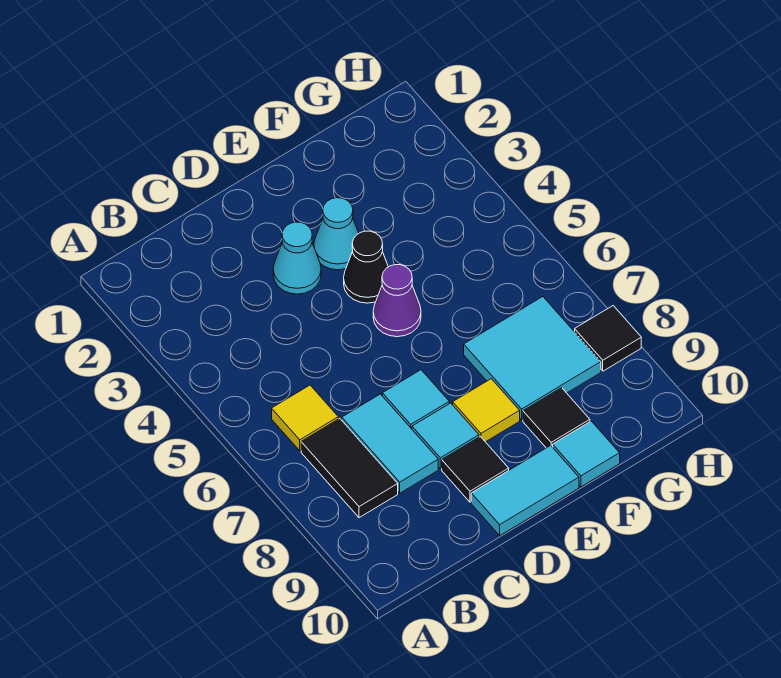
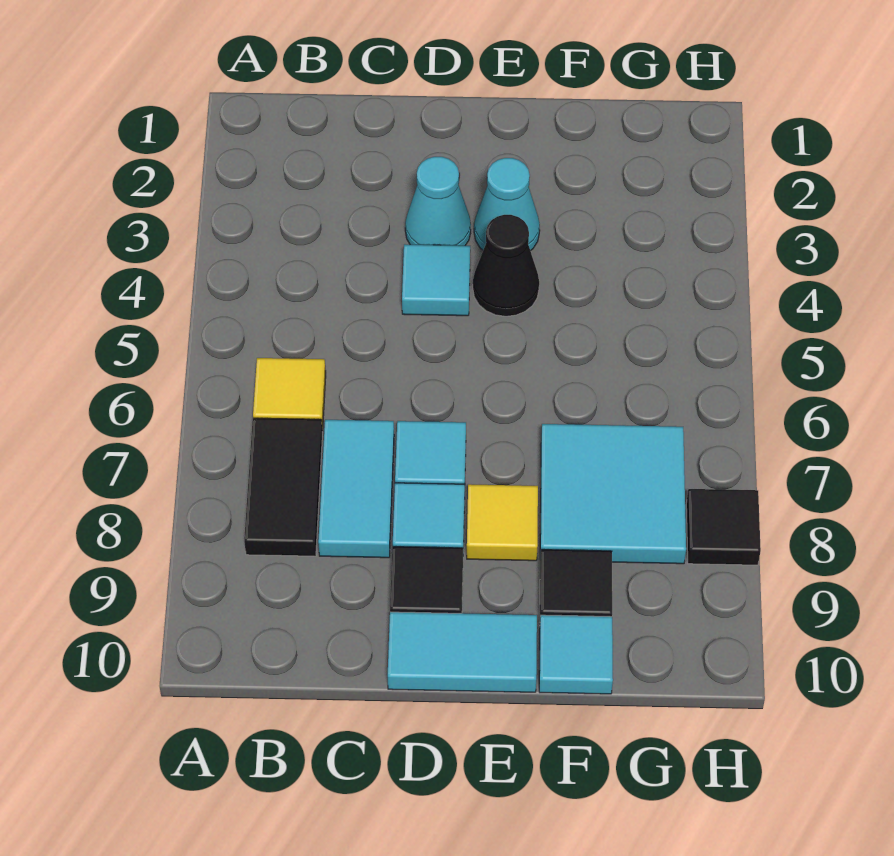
none -> cyan tile D4 level 1
purple cone E5 level 1 -> none

